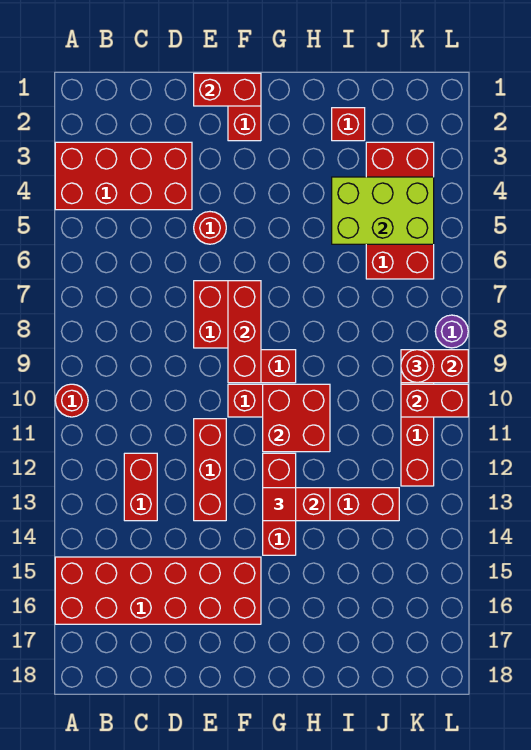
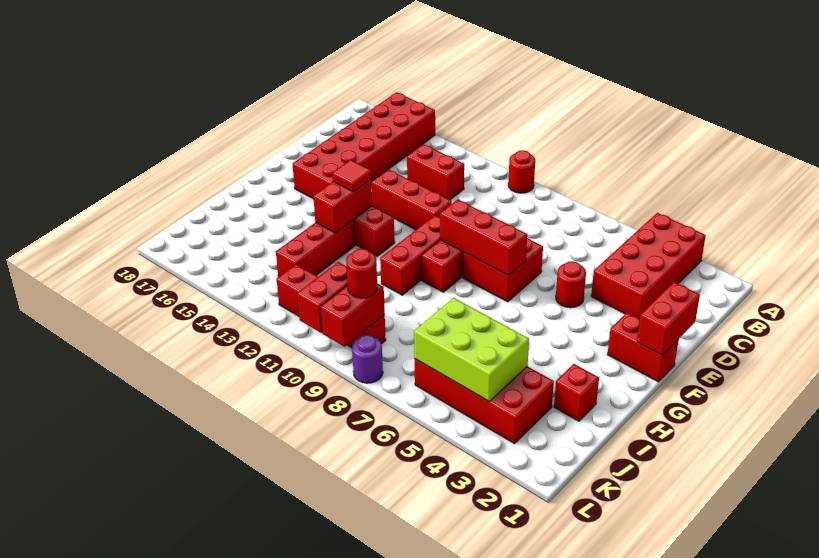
red brick G10:H11 level 2 -> none
lime brick I4:K5 level 2 -> lime brick J4:K6 level 2

